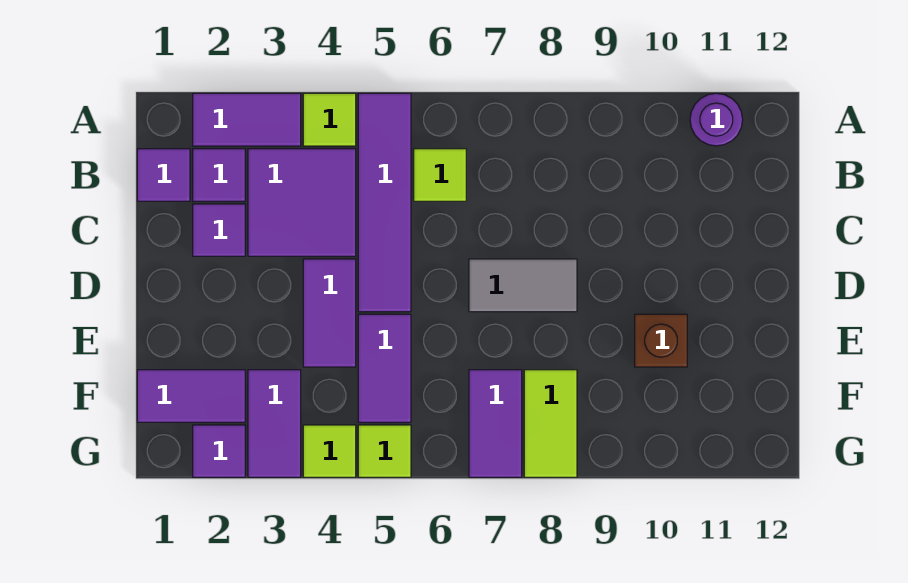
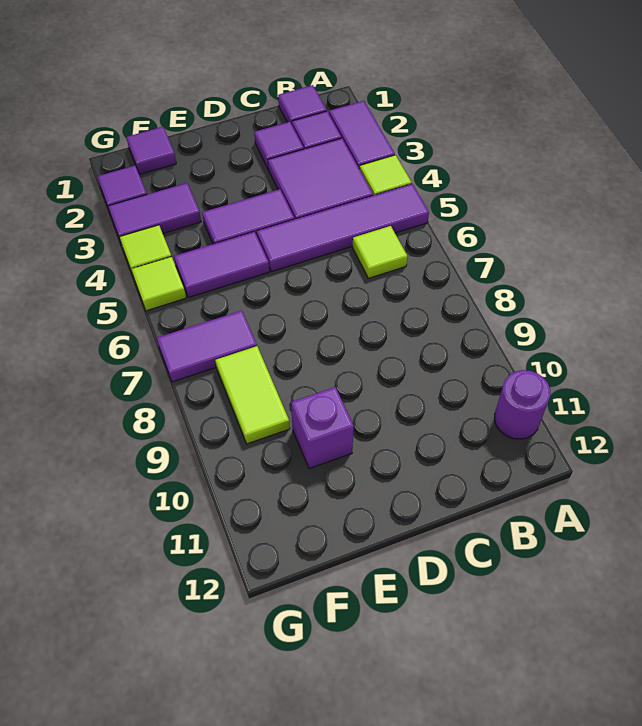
grey tile D7:D8 level 1 -> none
brown brick E10 level 1 -> purple brick E10 level 1
purple tile F1:F2 level 1 -> purple tile F1 level 1
lime tile F8:G8 level 1 -> lime tile F8:F9 level 1

